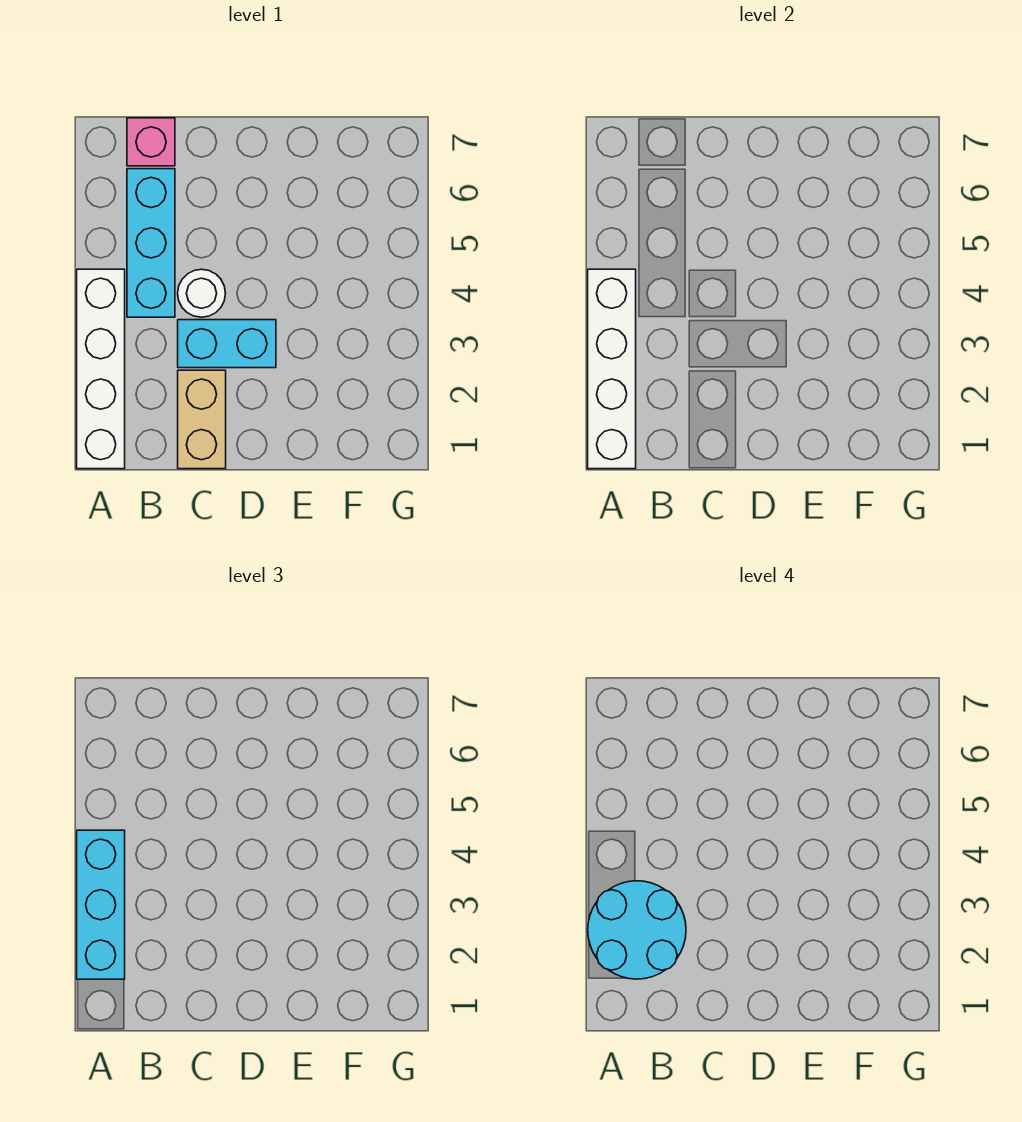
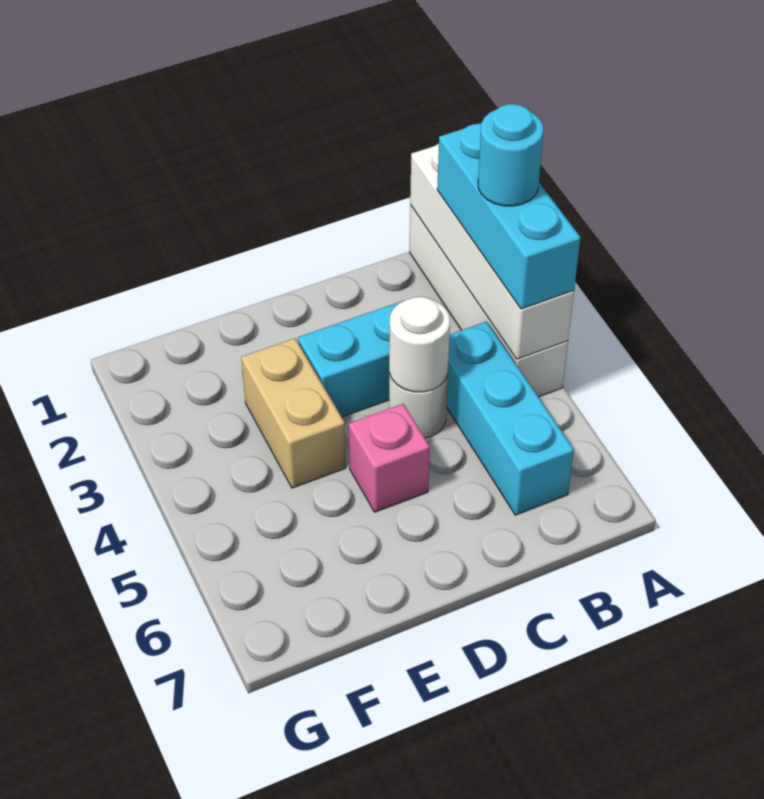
cyan round brick A2:B3 level 4 -> cyan round brick A3 level 4
pink brick B7 level 1 -> pink brick D5 level 1
tan brick C1:C2 level 1 -> tan brick E3:E4 level 1
none -> white round brick C4 level 2

